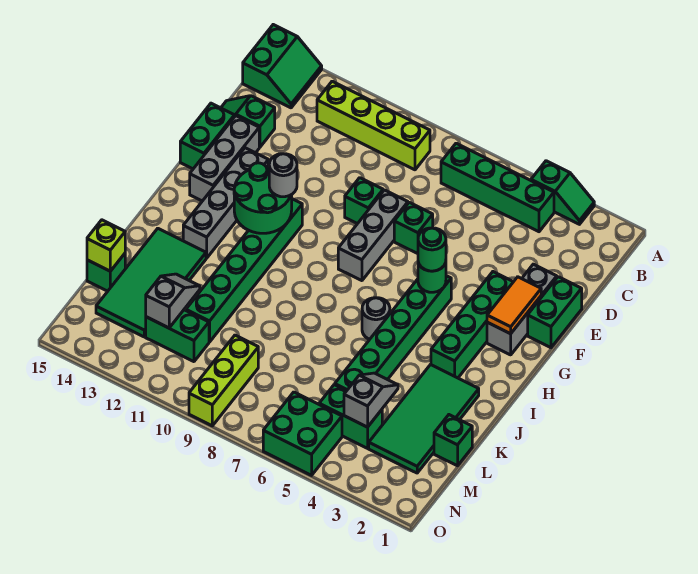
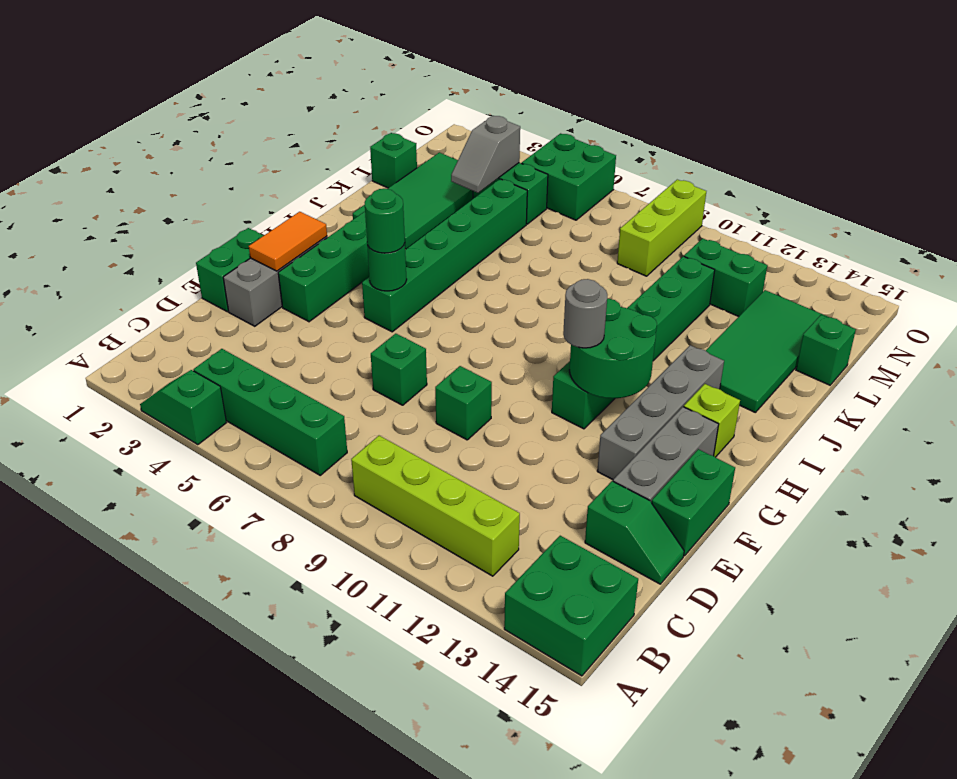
green slope A14:B15 level 1 top 15 -> green brick A14:B15 level 1
grey brick E8:G8 level 1 -> none
grey round brick I6 level 1 -> none
grey slope L12:M12 level 2 top M -> none
lime brick L15 level 2 -> lime brick H14 level 1

